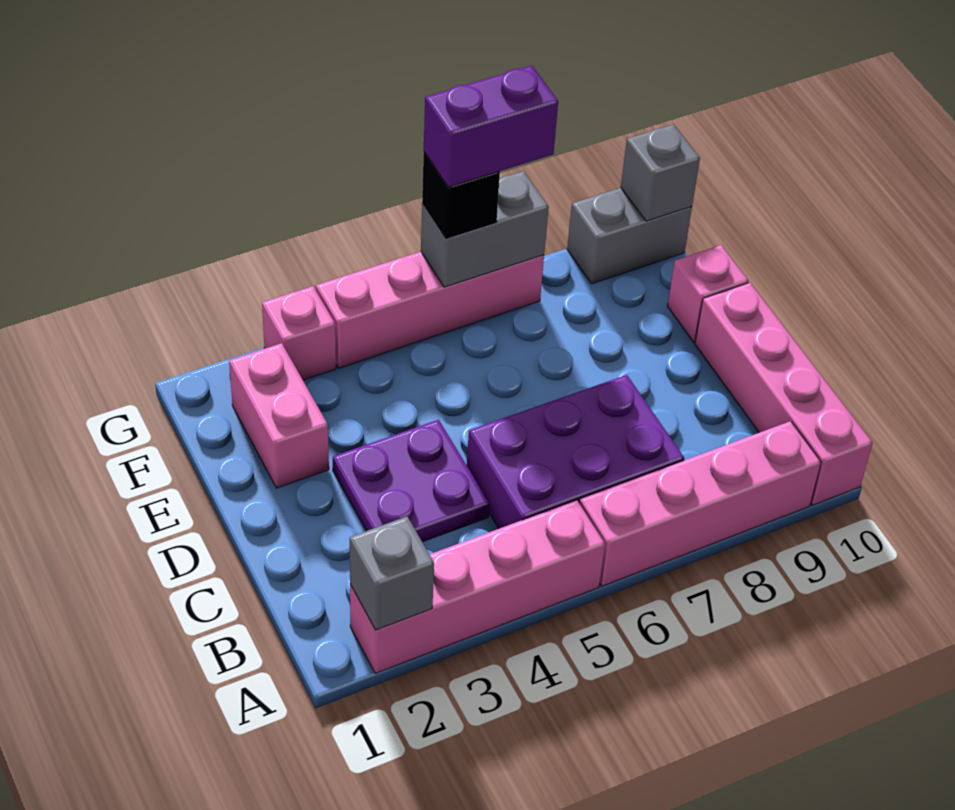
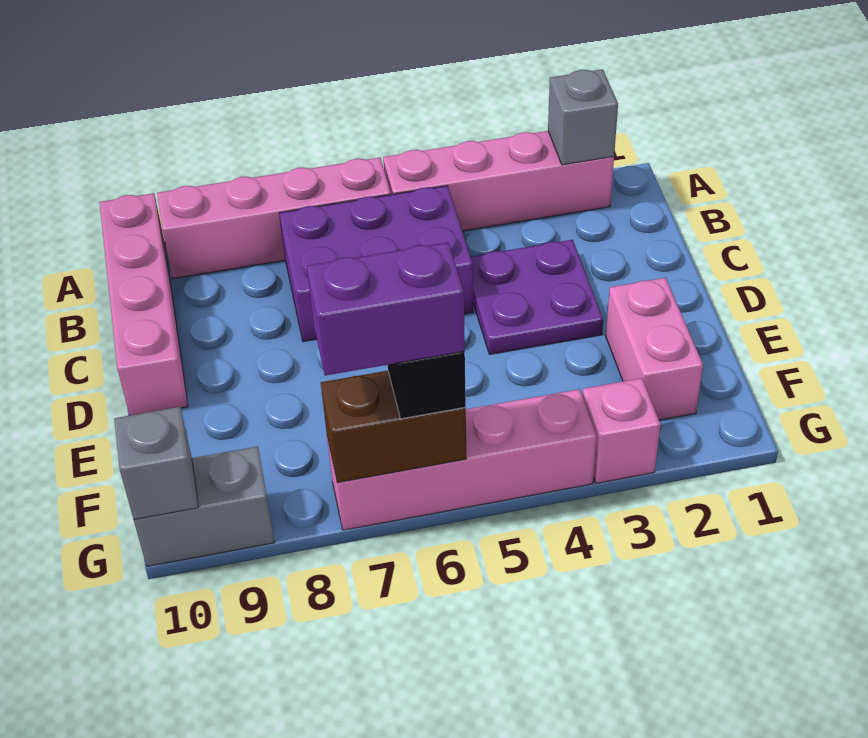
pink brick E10 level 1 -> none
grey brick G6:G7 level 2 -> brown brick G6:G7 level 2

